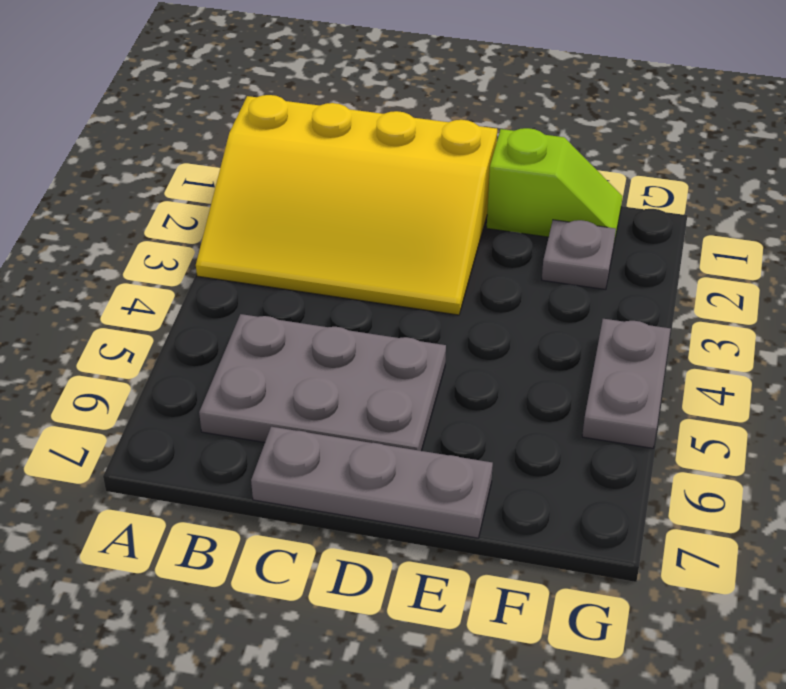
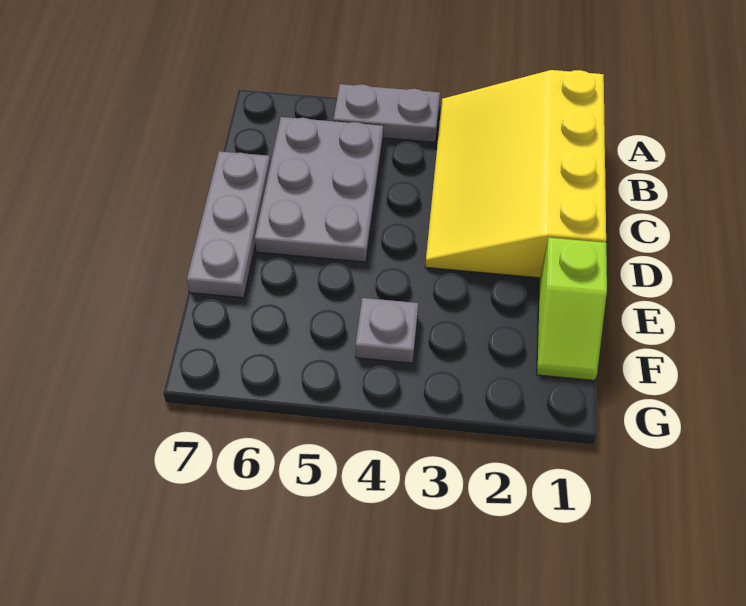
grey plate F2 level 1 -> grey plate F4 level 1
grey plate G4:G5 level 1 -> grey plate A4:A5 level 1

